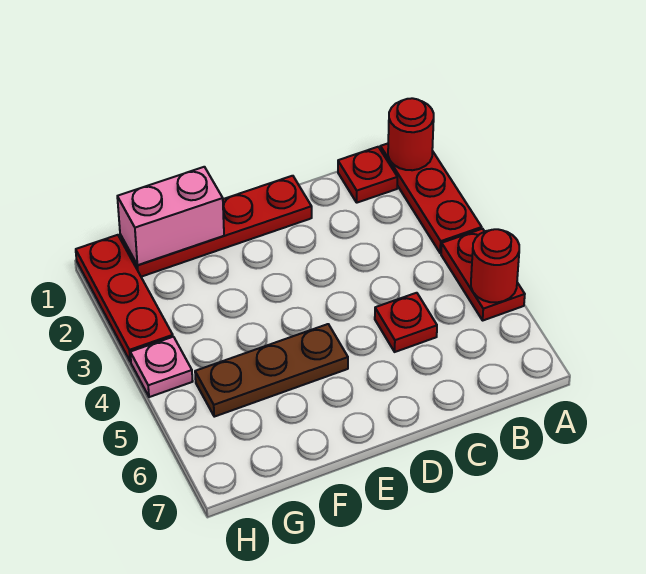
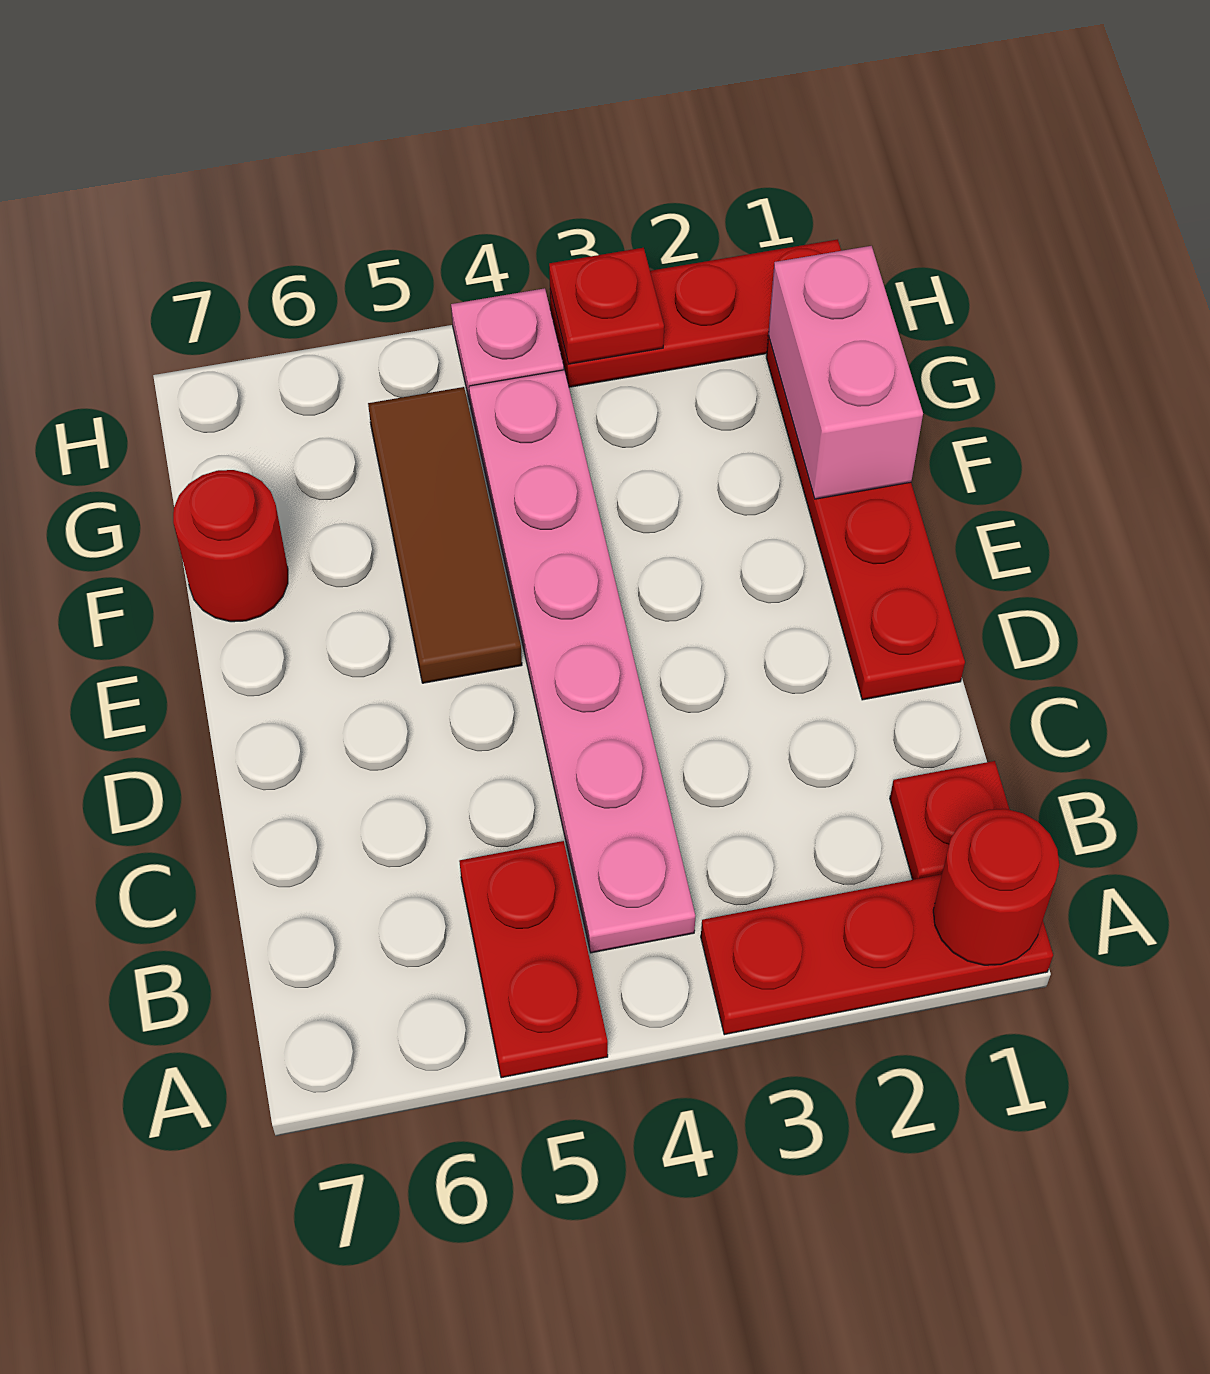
red plate A4:A5 level 1 -> red plate A5:B5 level 1
red round brick A5 level 2 -> red round brick F7 level 1
none -> pink plate B4:G4 level 1
red plate C5 level 1 -> red plate H3 level 2
brown plate E5:G5 level 1 -> brown tile E5:G5 level 1

